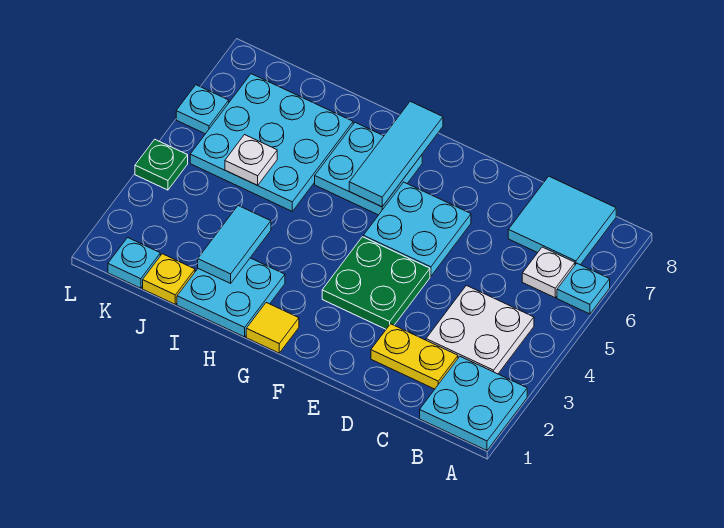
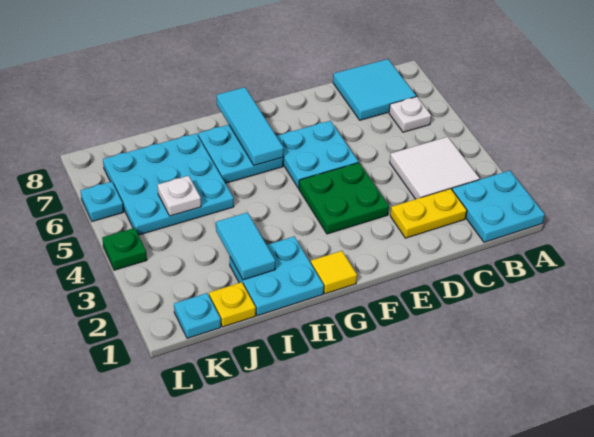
cyan plate A6 level 1 -> none
white plate B3:C4 level 1 -> white tile B3:C4 level 1

